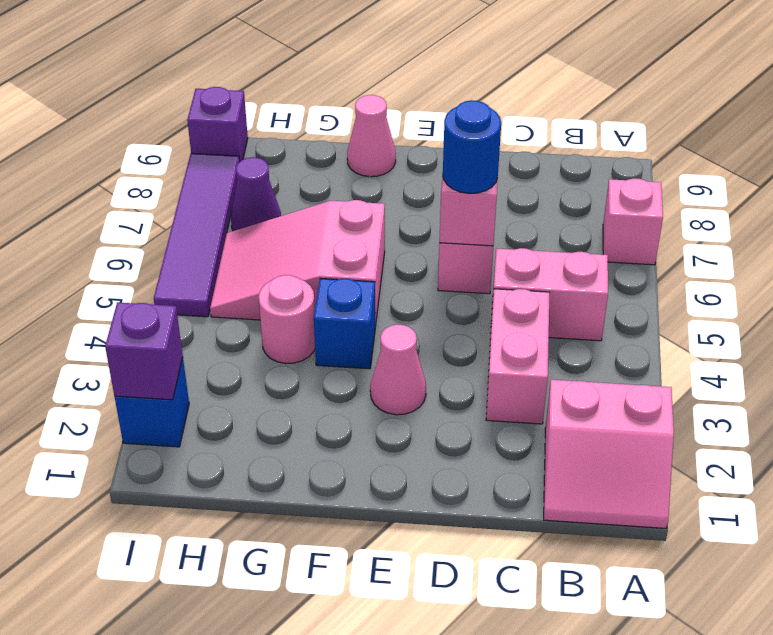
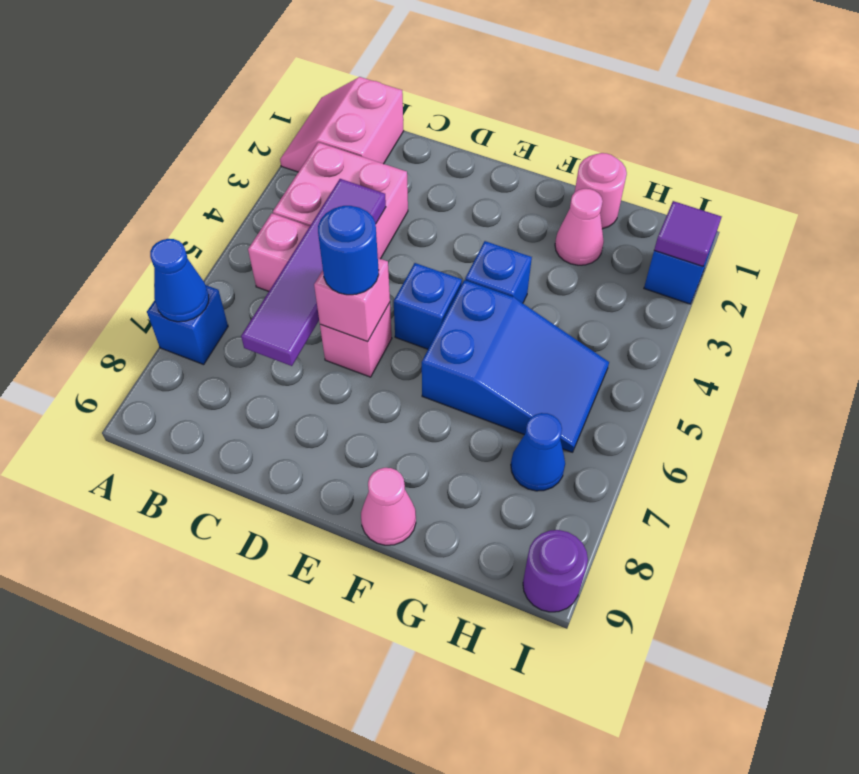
pink slope A1:B2 level 1 top 2 -> pink slope A1:B2 level 1 top B
pink brick A7 level 1 -> blue brick A7 level 1
none -> blue cone A7 level 2
pink brick C3:C4 level 1 -> pink brick B3:C4 level 1
pink cone E3 level 1 -> pink cone G2 level 1
none -> blue brick E5 level 1
pink slope F5:H6 level 1 top F -> blue slope F5:H6 level 1 top F
pink round brick G4 level 1 -> pink round brick G1 level 1
purple cone H7 level 1 -> blue cone H7 level 1
purple brick I2 level 2 -> purple tile I2 level 2
purple tile I5:I8 level 1 -> purple tile C4:C7 level 2
purple brick I9 level 1 -> purple round brick I9 level 1

